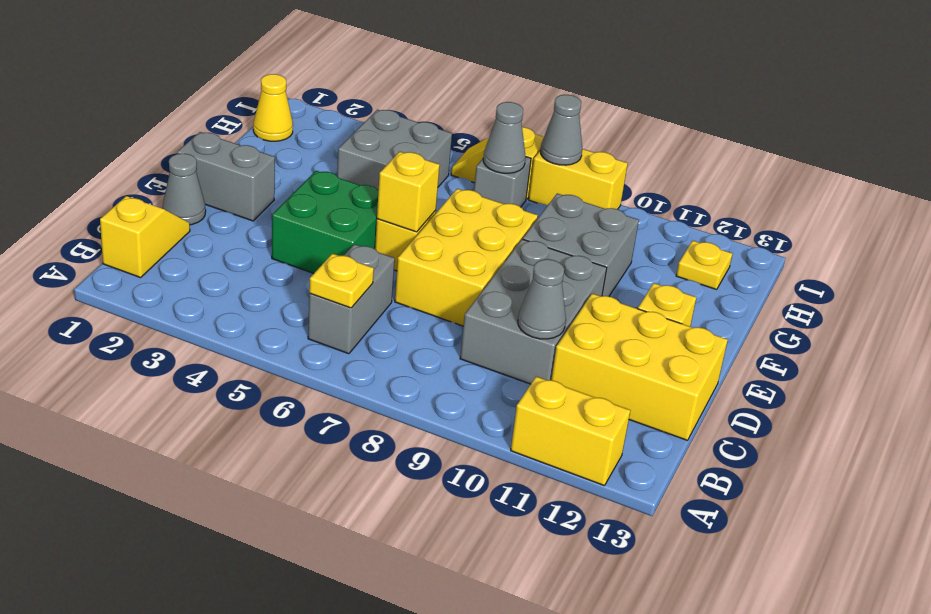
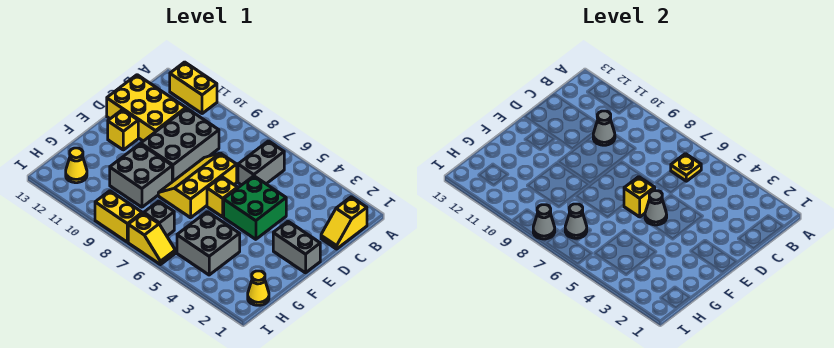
grey cone D1 level 1 -> grey cone E5 level 2
yellow brick D7:F8 level 1 -> yellow slope D7:F8 level 1 top 7
yellow plate H12 level 1 -> yellow cone H12 level 1

